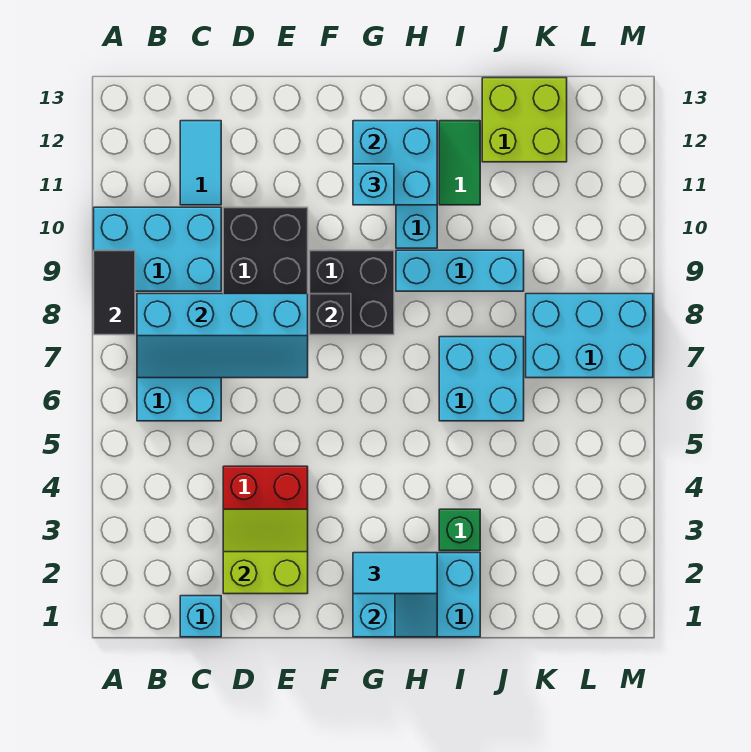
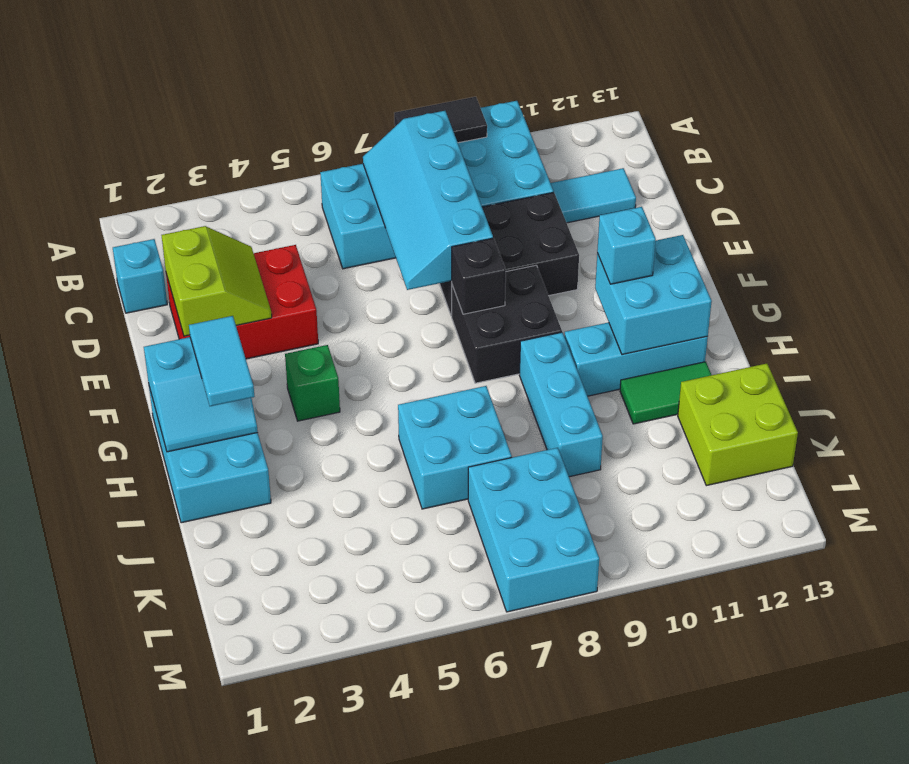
green brick I3 level 1 -> green brick G4 level 1

